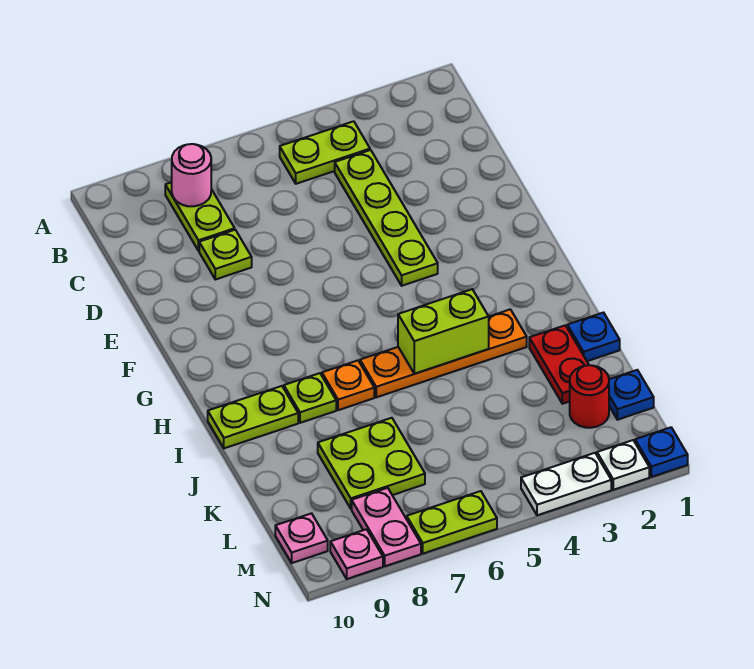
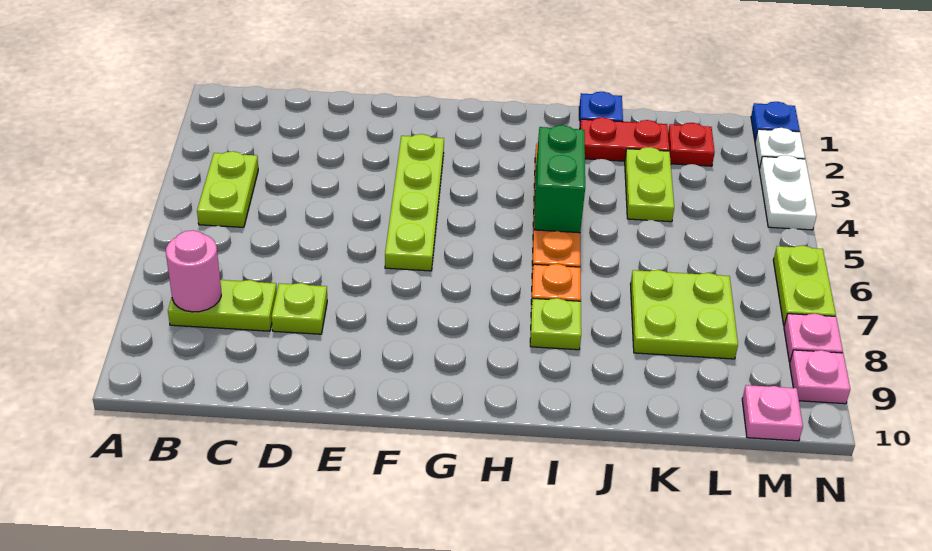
lime plate C4:F4 level 1 -> lime plate F3:F6 level 1
lime brick I4:I5 level 2 -> green brick I4:I5 level 2
lime plate I9:I10 level 1 -> lime plate K3:K4 level 1
blue plate L1 level 1 -> none
red round brick L2 level 1 -> red plate L2 level 1
pink plate M8:N8 level 1 -> pink plate N8 level 1

